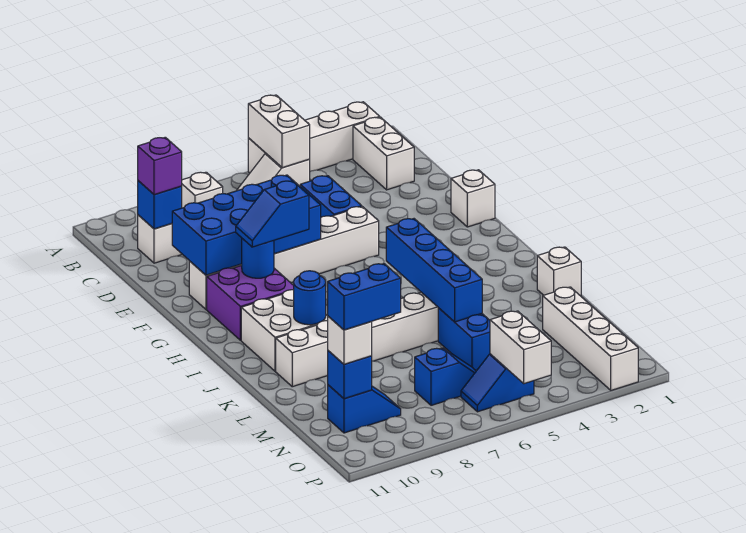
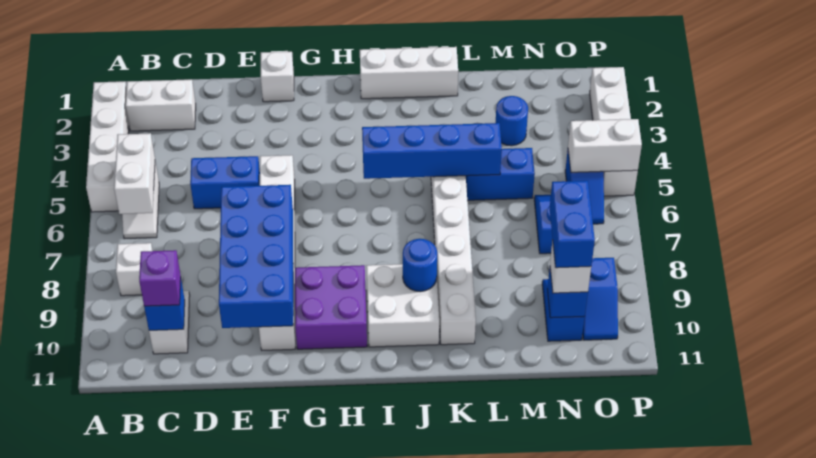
white brick A5:B5 level 2 -> white brick B5:B6 level 2
blue slope G8:G9 level 3 top 8 -> blue slope O9:O10 level 1 top 9
blue round brick G9 level 2 -> blue round brick M3 level 1
white brick K1 level 1 -> white brick I1:K1 level 1
white brick M2:P2 level 1 -> white brick P2:P5 level 1

